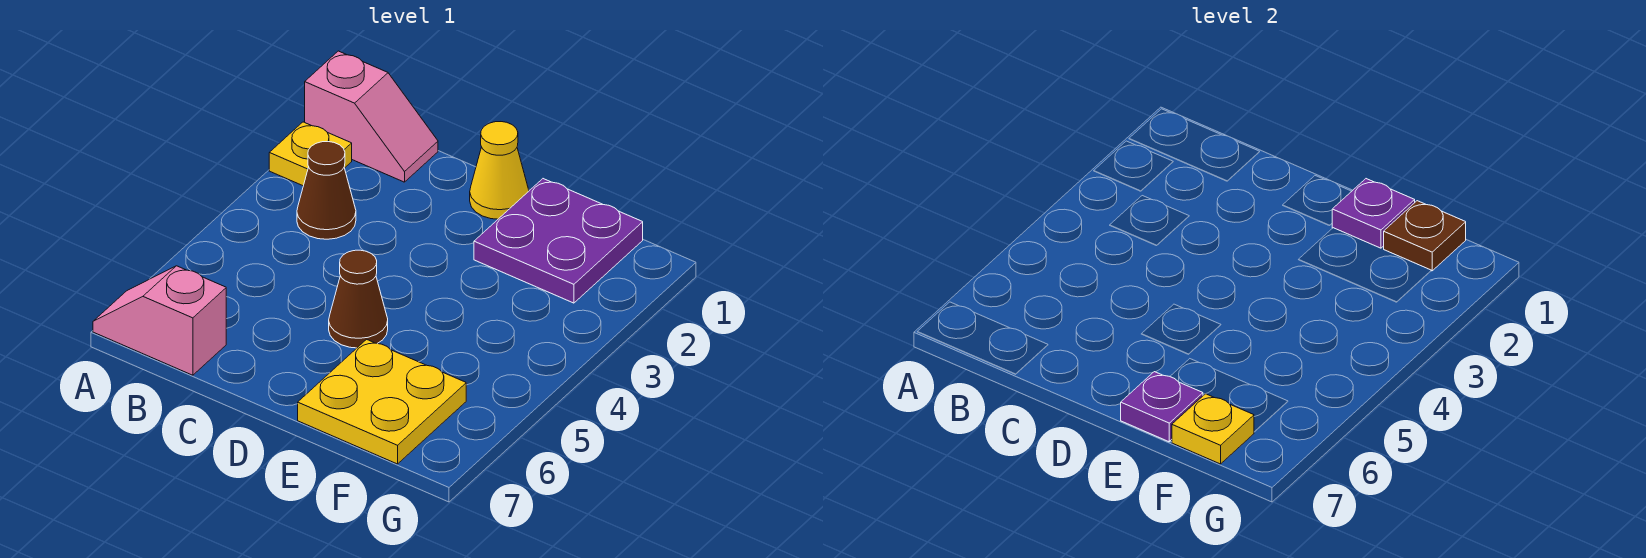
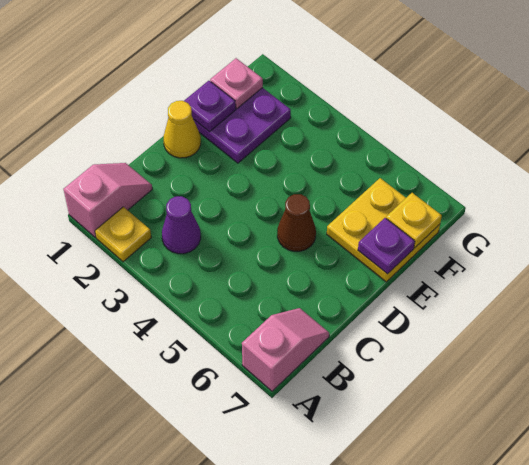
pink slope A7:B7 level 1 top B -> pink slope A7:B7 level 1 top A
brown cone B3 level 1 -> purple cone B3 level 1
brown plate F1 level 2 -> pink plate F1 level 2

